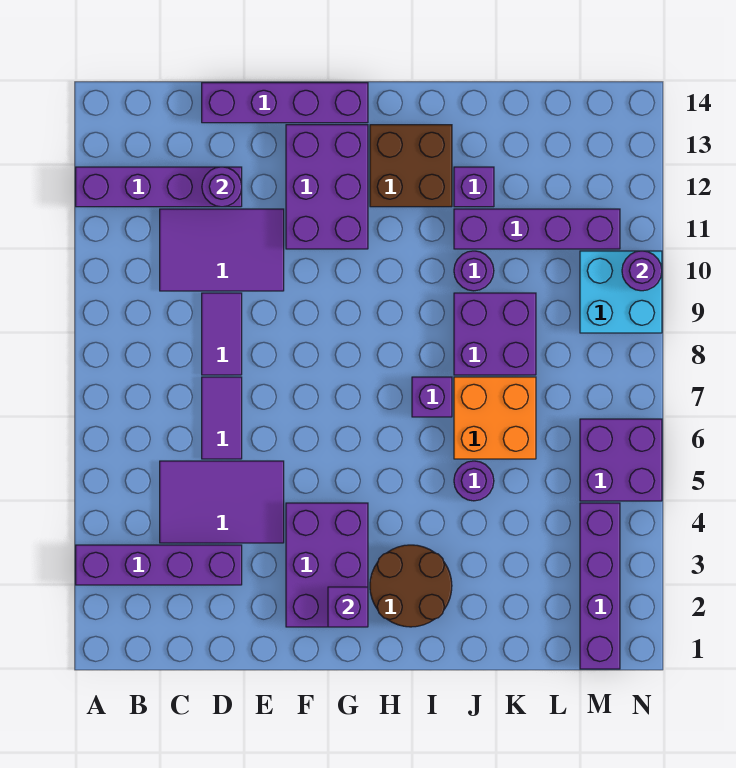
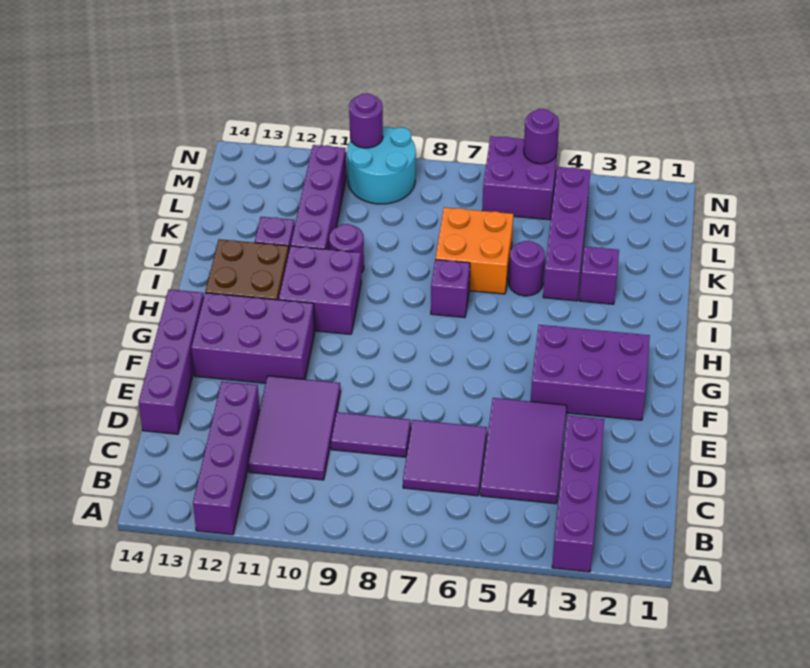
purple tile D6:D7 level 1 -> purple tile C6:D7 level 1
purple round brick D12 level 2 -> purple round brick N5 level 2
purple brick G2 level 2 -> purple brick J3 level 1
brown round brick H2:I3 level 1 -> none
purple brick J8:K9 level 1 -> purple brick H10:I11 level 1
purple brick M1:M4 level 1 -> purple brick J4:M4 level 1
cyan brick M9:N10 level 1 -> cyan round brick M9:N10 level 1

